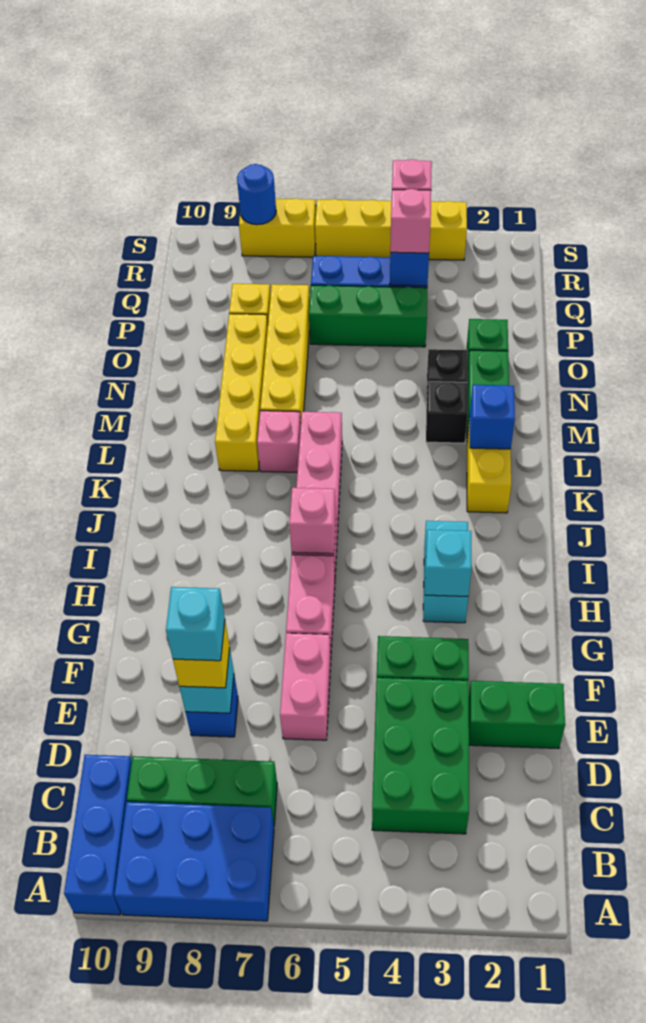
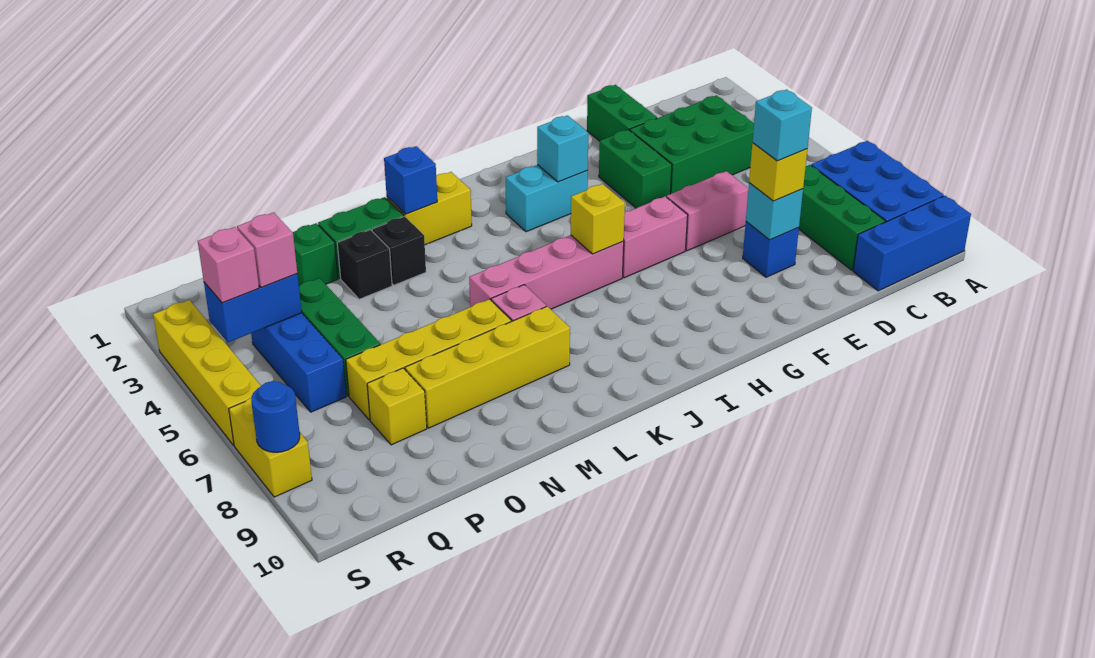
pink brick I6 level 2 -> yellow brick I6 level 2

